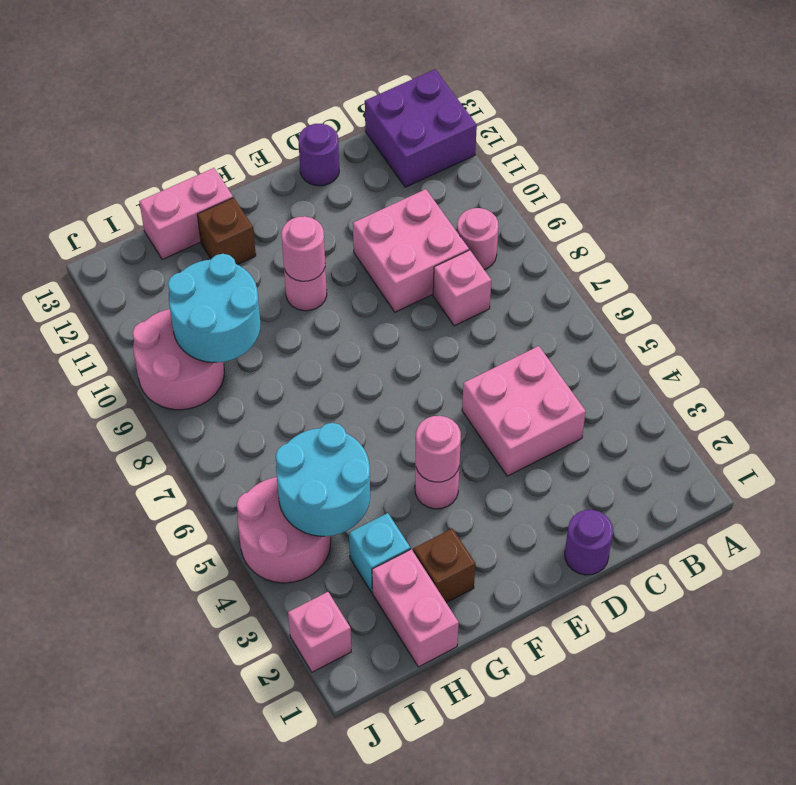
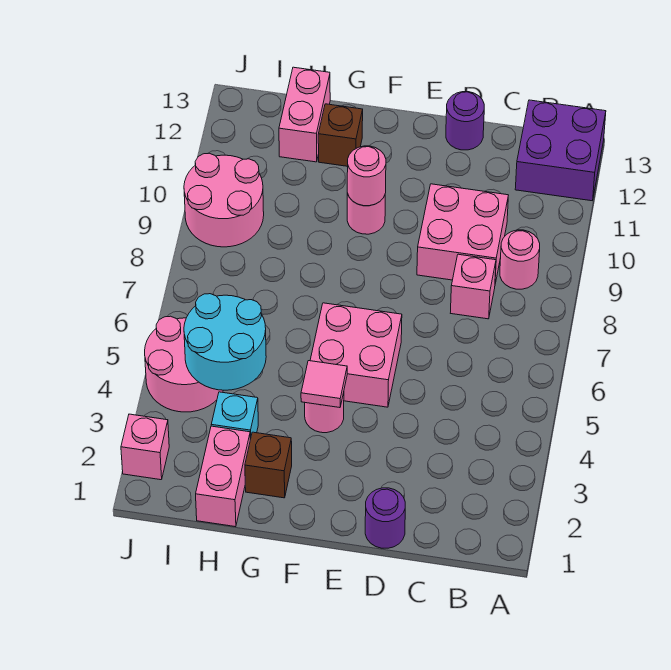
pink brick C4:D5 level 1 -> pink brick E5:F6 level 1
pink round brick F4 level 2 -> pink tile F4 level 2
pink brick G13:H13 level 1 -> pink brick H12:H13 level 1
cyan round brick H9:I10 level 2 -> none

